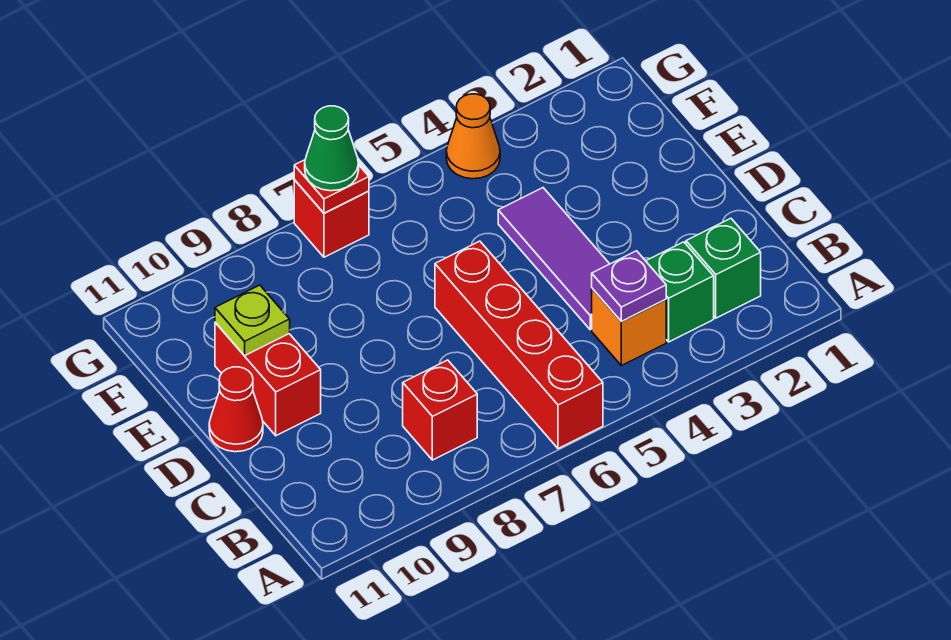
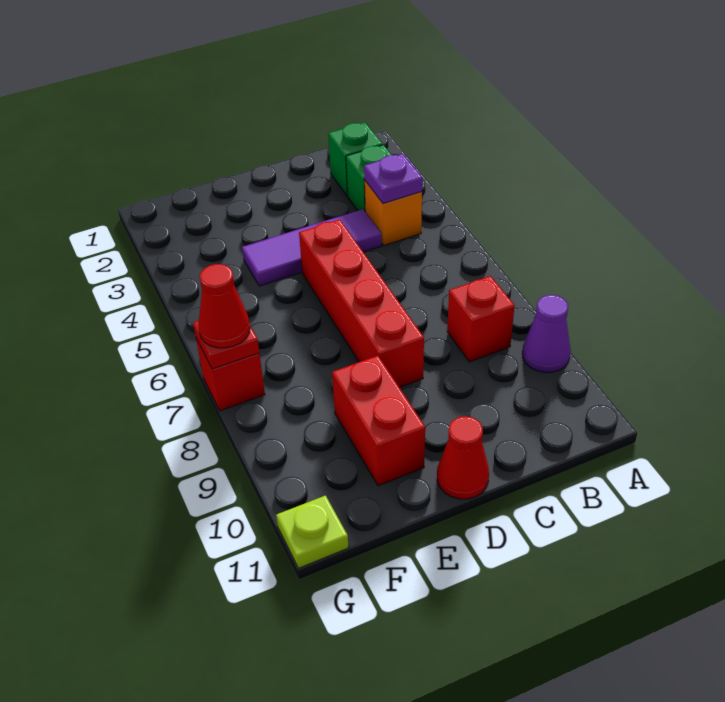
red brick A6:D6 level 1 -> red brick D5:D8 level 1
none -> purple cone A9 level 1
red brick D10:E10 level 1 -> red brick E9:E10 level 1
lime plate E10 level 2 -> lime plate G11 level 1
orange cone G4 level 1 -> none
green cone G7 level 3 -> red cone G7 level 3

